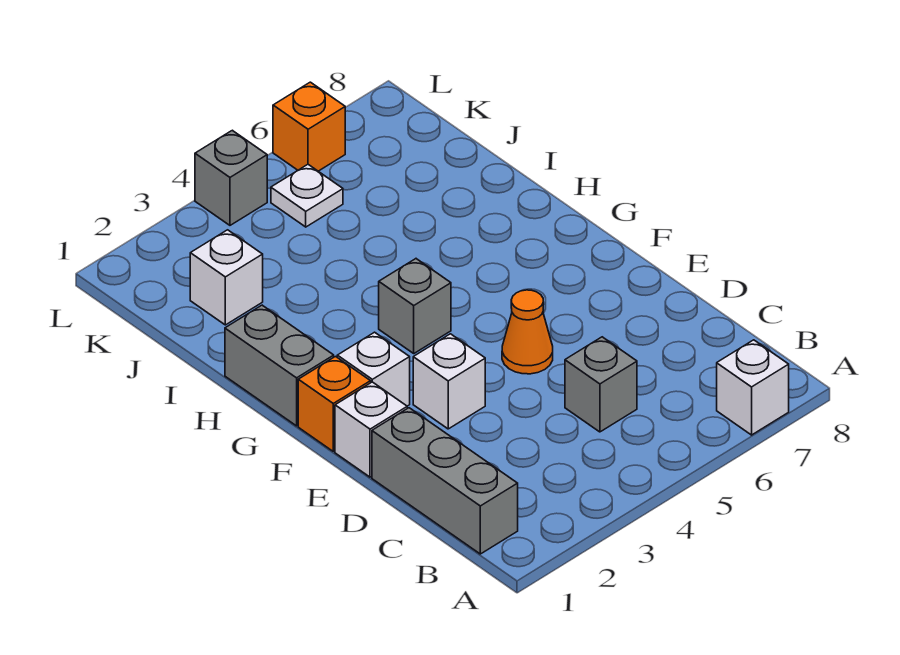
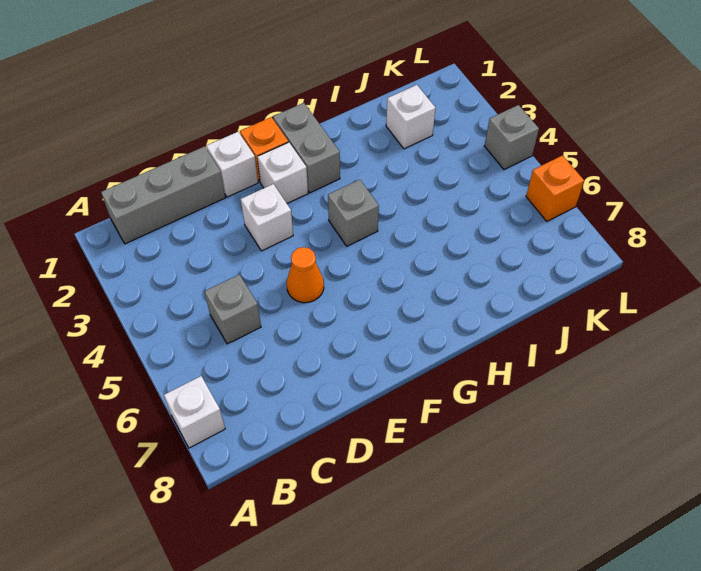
grey brick G1:H1 level 1 -> grey brick G1:G2 level 1
white plate K5 level 1 -> none

